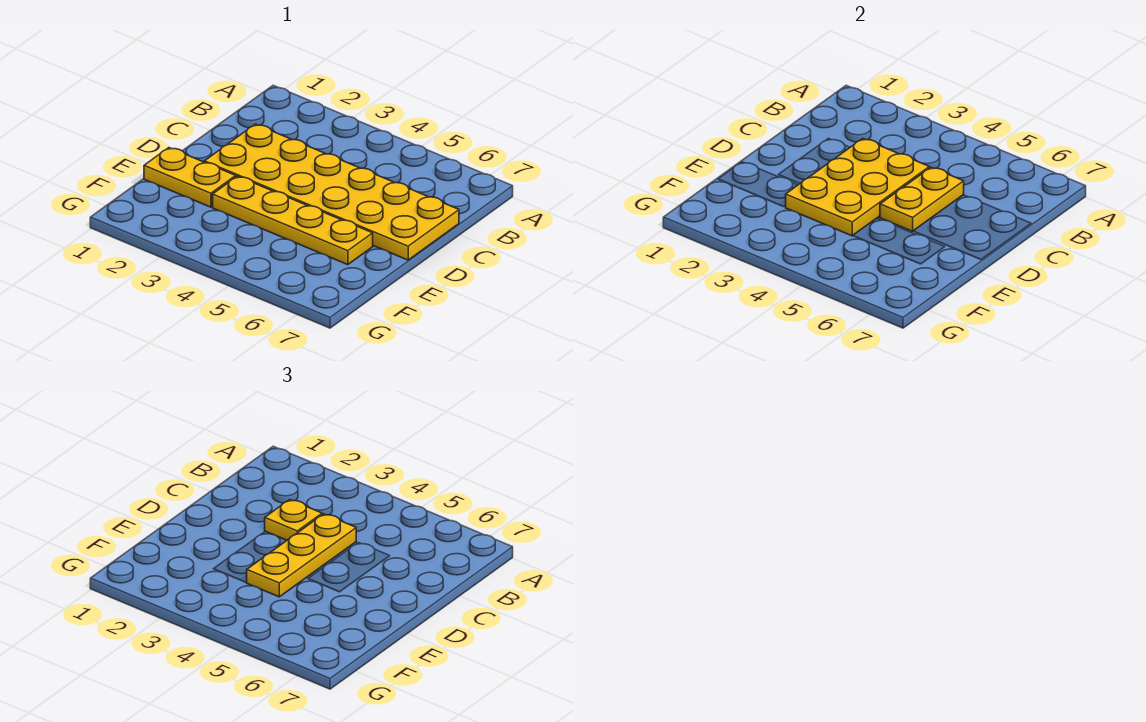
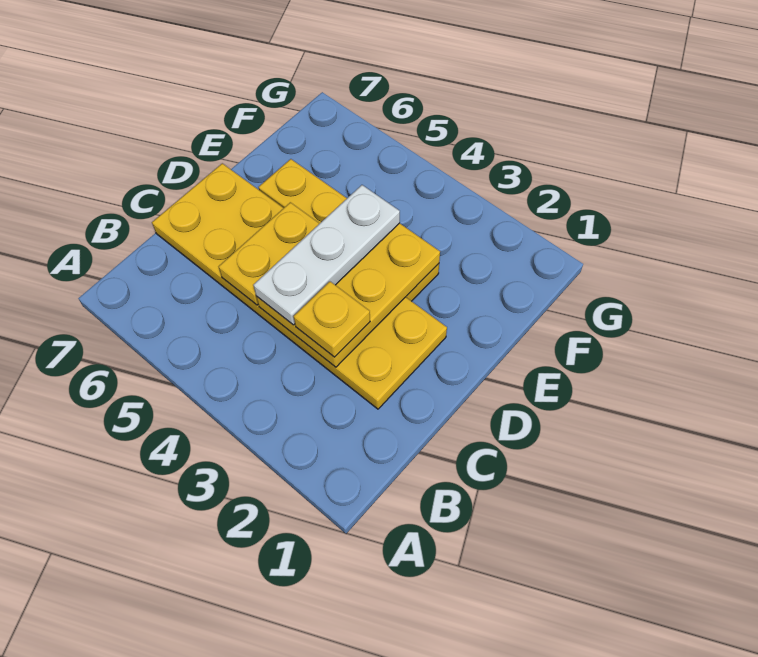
yellow plate C4:E4 level 3 -> white plate C4:E4 level 3
yellow plate E1:E2 level 1 -> none

